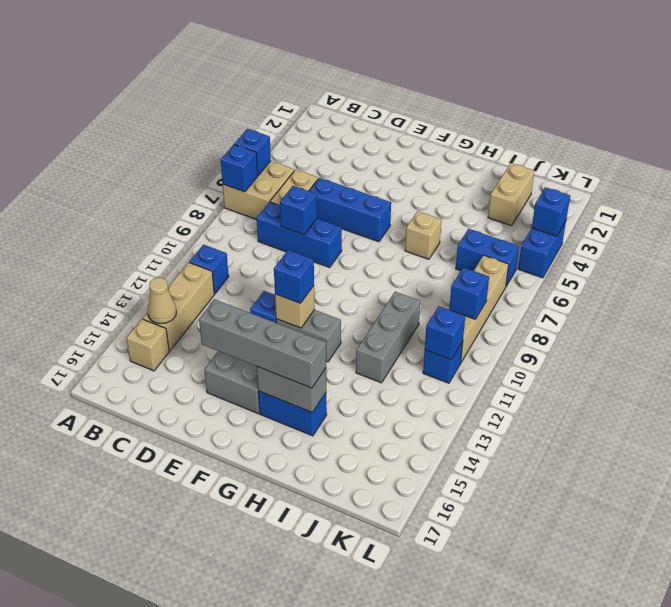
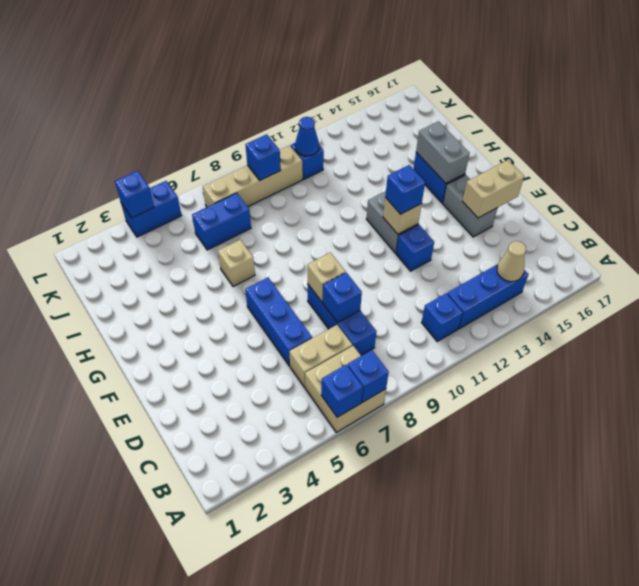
tan brick B12:B14 level 1 -> blue brick B12:B14 level 1
tan brick B15 level 1 -> tan brick E8 level 2
grey brick E15:H15 level 3 -> none
grey brick I10:I12 level 1 -> none
tan brick J2:J3 level 1 -> tan brick E15:E16 level 2
blue brick J6:K6 level 1 -> blue brick J6:J7 level 1
blue brick K11 level 2 -> blue cone K11 level 2

